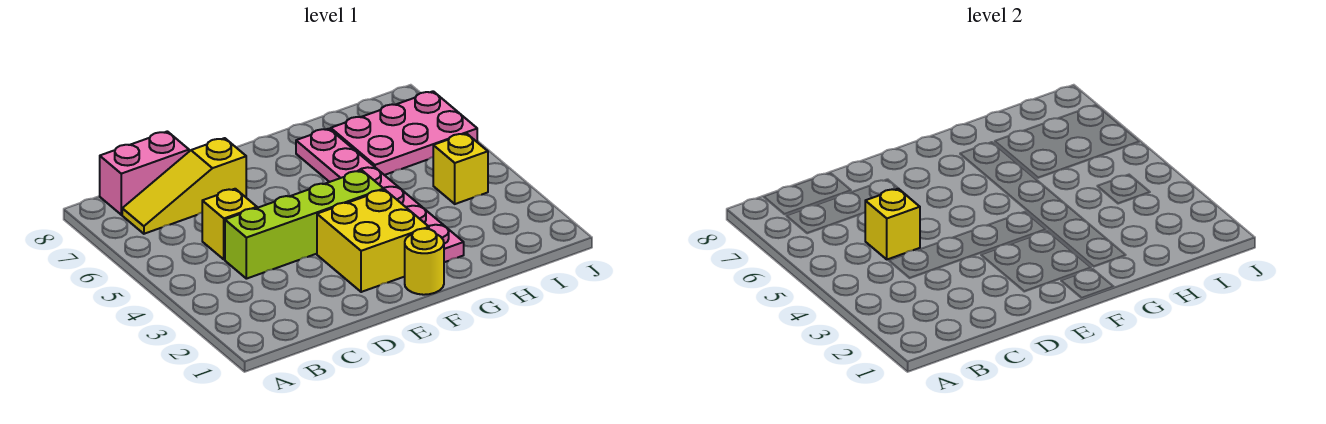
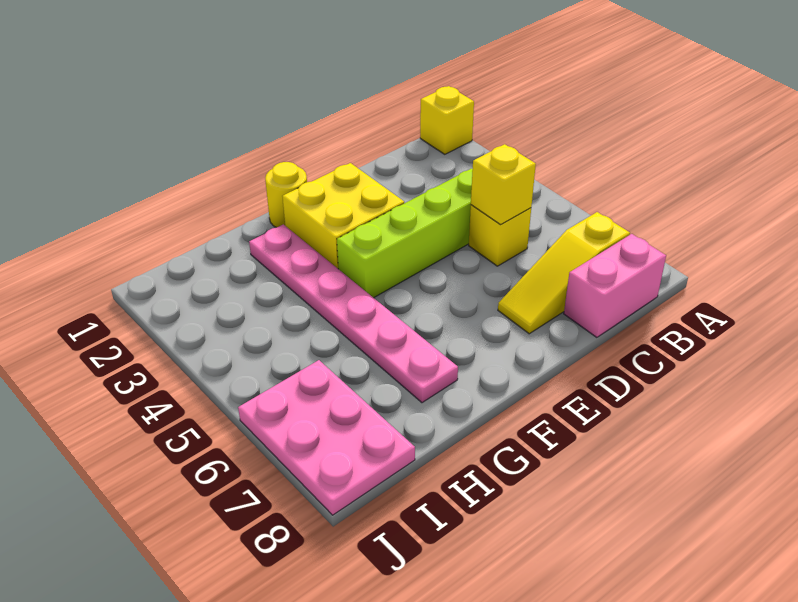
yellow slope B7:D7 level 1 top D -> yellow slope B7:D7 level 1 top B
pink plate H6:J7 level 1 -> pink plate I6:J8 level 1
yellow brick I4 level 1 -> yellow brick A1 level 1

